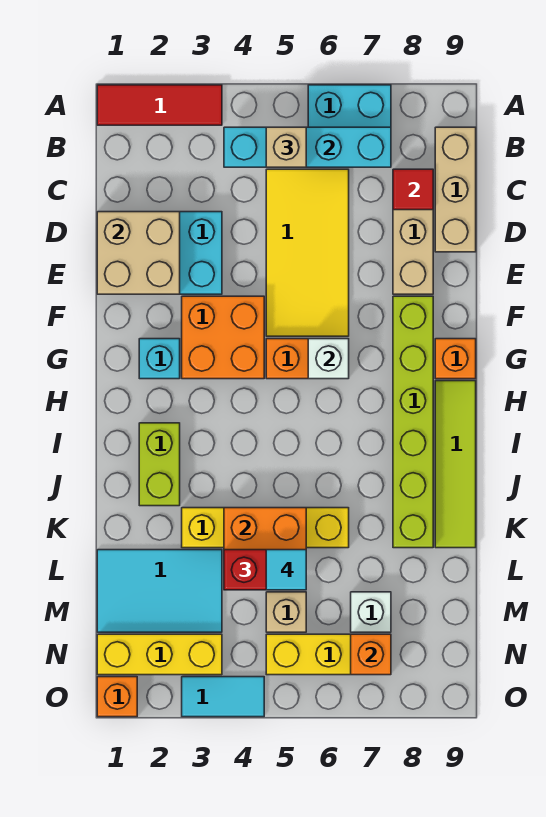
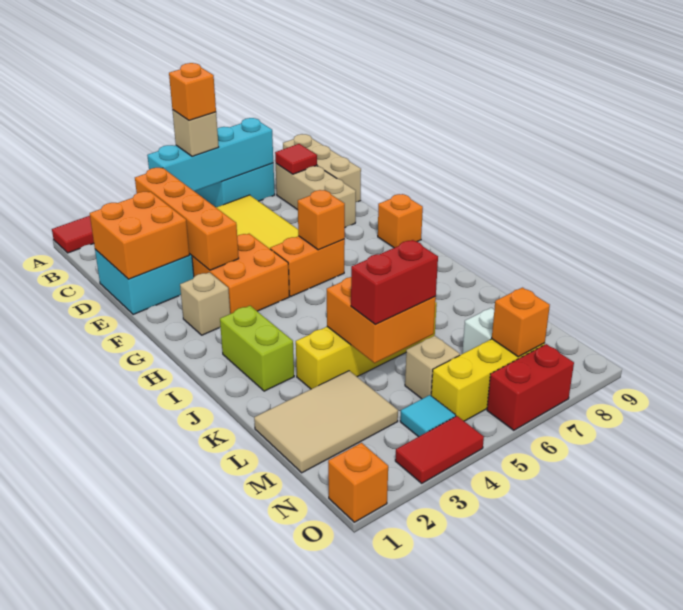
none -> orange brick B5 level 4
none -> orange brick C3:F3 level 2
tan brick D1:E2 level 2 -> orange brick D1:E2 level 2
lime brick F8:K8 level 1 -> none
cyan brick G2 level 1 -> tan brick G2 level 1
white brick G6 level 2 -> orange brick G6 level 2
lime tile H9:K9 level 1 -> none
cyan tile L1:M3 level 1 -> tan tile L1:M3 level 1
cyan tile L5 level 4 -> cyan tile N4 level 1
yellow brick N1:N3 level 1 -> none
cyan tile O3:O4 level 1 -> red tile O3:O4 level 1
none -> red brick O6:O7 level 1

